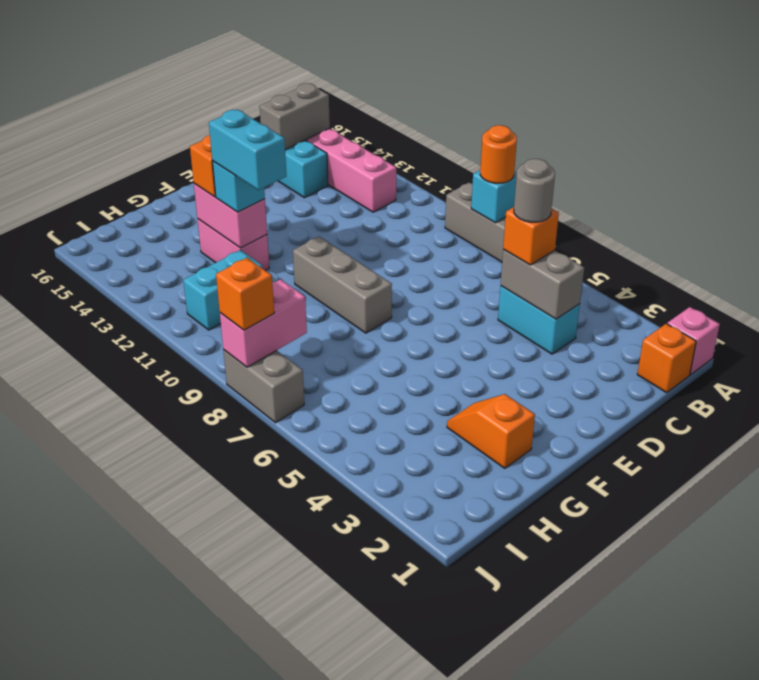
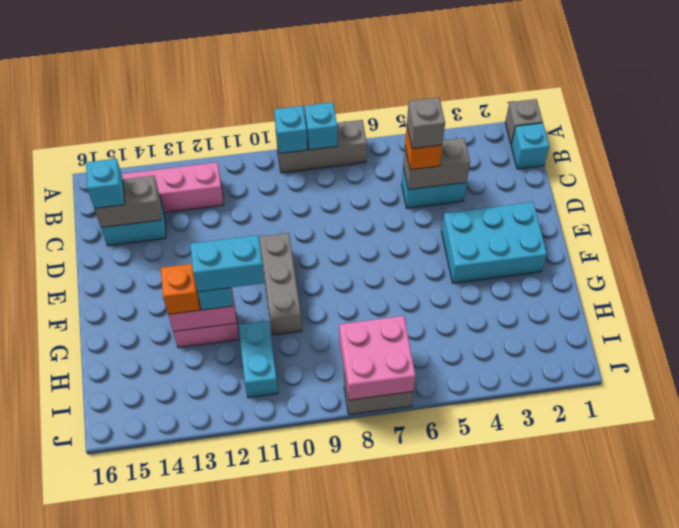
pink brick A1 level 1 -> grey brick A1 level 1
orange round brick A8 level 3 -> none
none -> cyan brick A9 level 2
orange brick B1 level 1 -> cyan brick B1 level 1
grey brick B15:C15 level 2 -> grey brick C14:C15 level 2
grey round brick C5 level 4 -> grey brick C5 level 4
none -> cyan brick C15 level 3
none -> cyan brick E2:F4 level 1
grey brick F8:F10 level 1 -> grey brick E10:G10 level 1
orange slope G2:G3 level 1 top 2 -> none
pink brick I8:J8 level 2 -> pink brick I7:J8 level 2
orange brick J8 level 3 -> none

